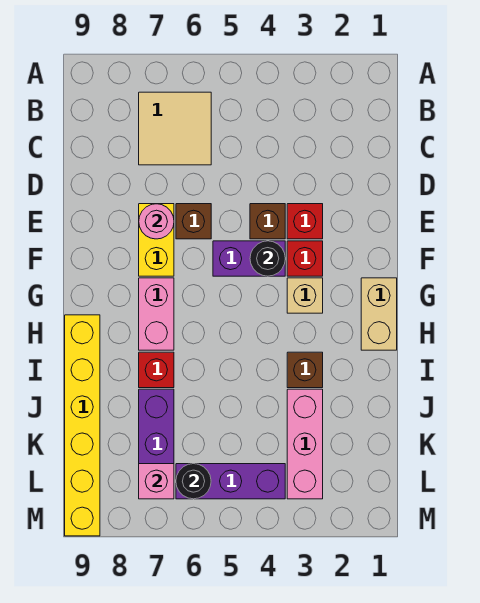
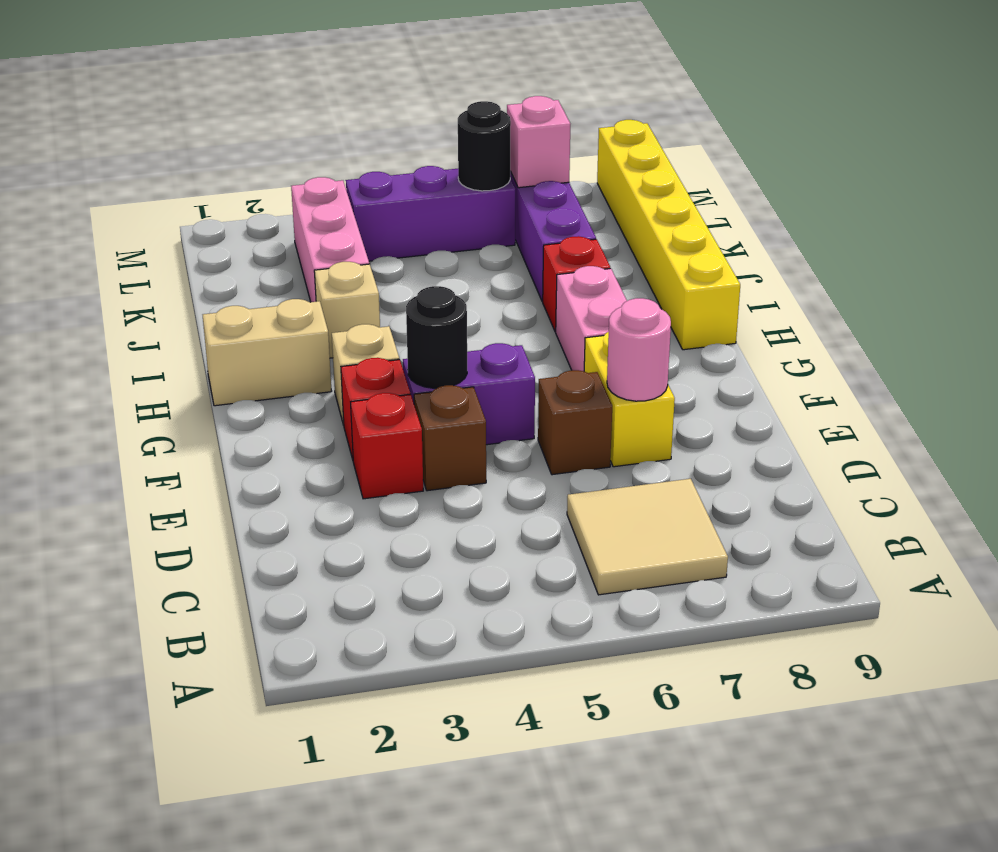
tan brick G1:H1 level 1 -> tan brick H1:H2 level 1
brown brick I3 level 1 -> tan brick I3 level 1

